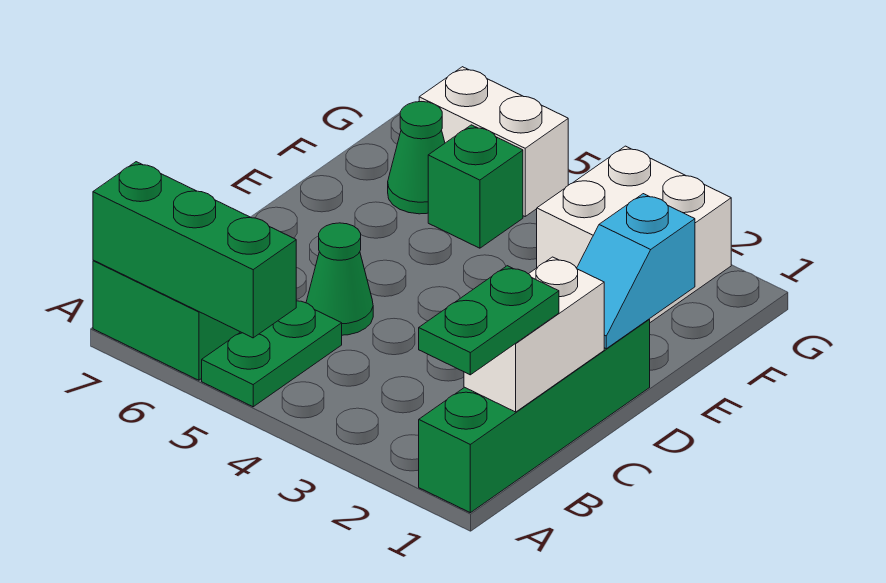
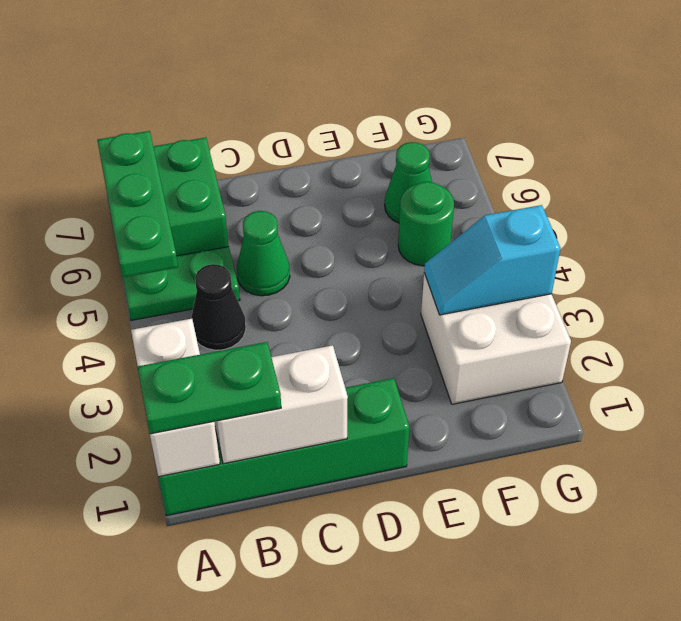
green brick A5:A7 level 2 -> green plate A5:A7 level 2
none -> black cone B4 level 1
cyan slope D1:E1 level 2 top E -> cyan slope F3:G3 level 2 top G
green brick F5 level 1 -> green round brick F5 level 1
white brick G5:G6 level 1 -> white brick A1:A2 level 2

